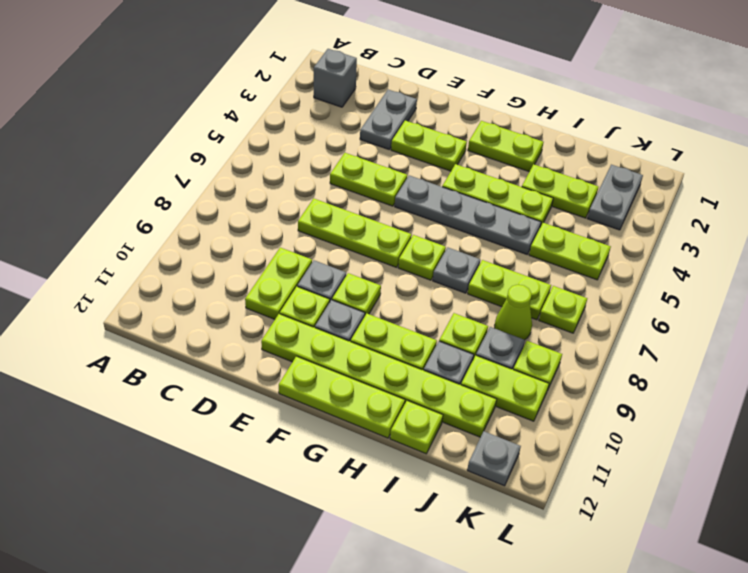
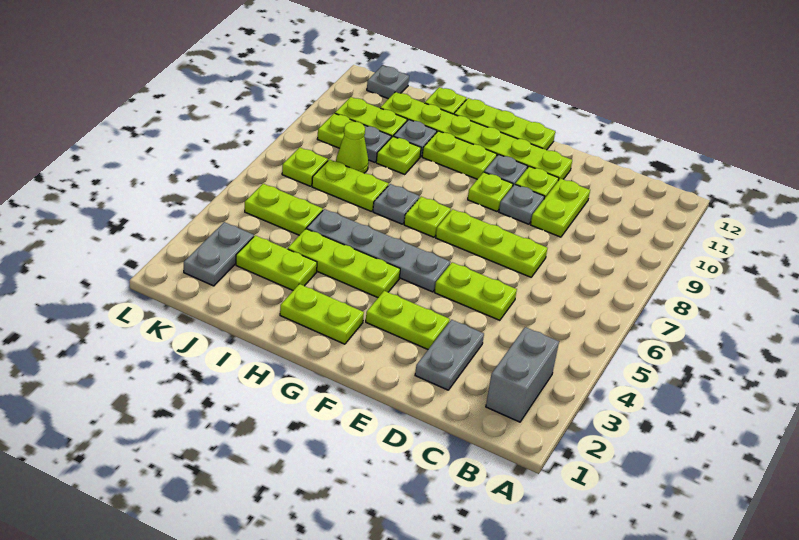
grey brick B2 level 1 -> grey brick B2:B3 level 1

